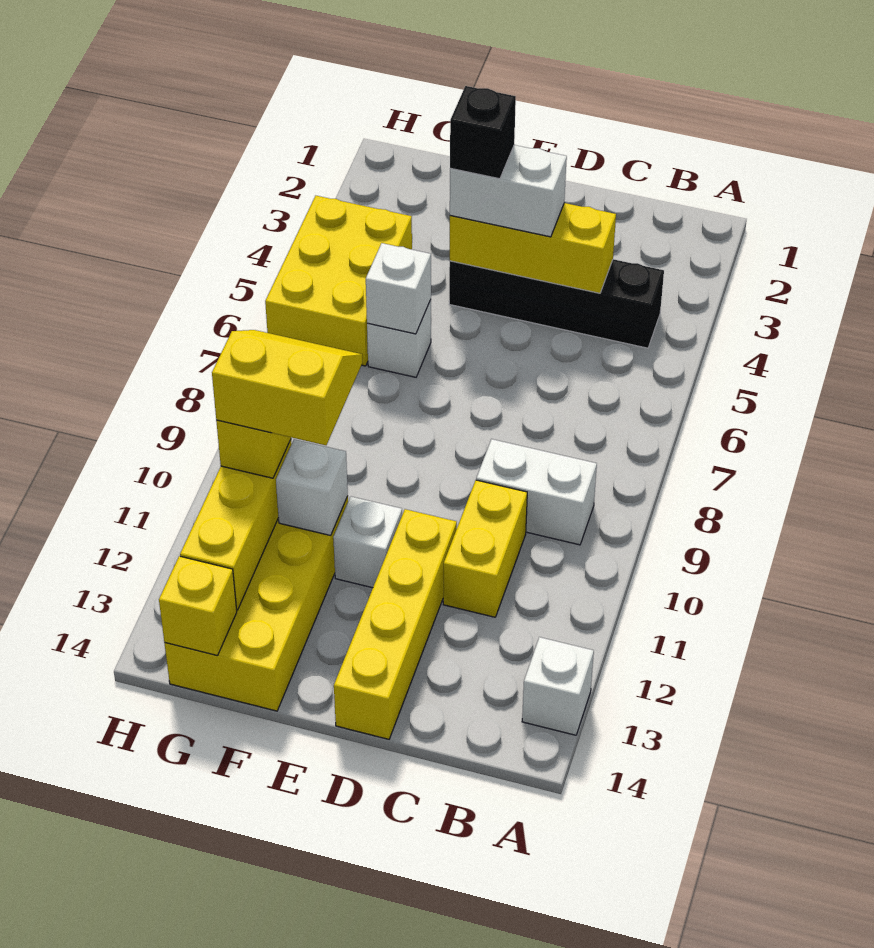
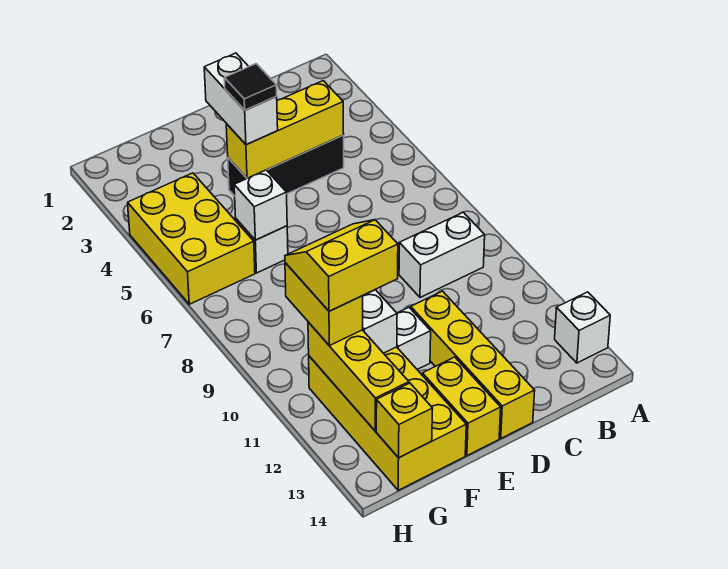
black brick B4:E4 level 1 -> black brick C4:E4 level 1
yellow brick C10:C11 level 1 -> yellow brick E13:E14 level 1
white brick D4:E4 level 3 -> white brick E3:E4 level 3
black brick E4 level 4 -> black tile E4 level 4

